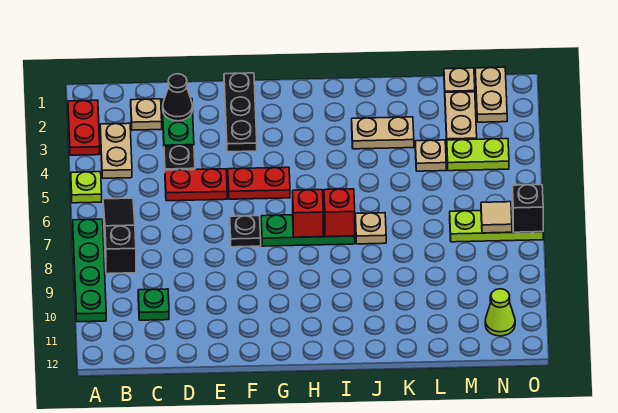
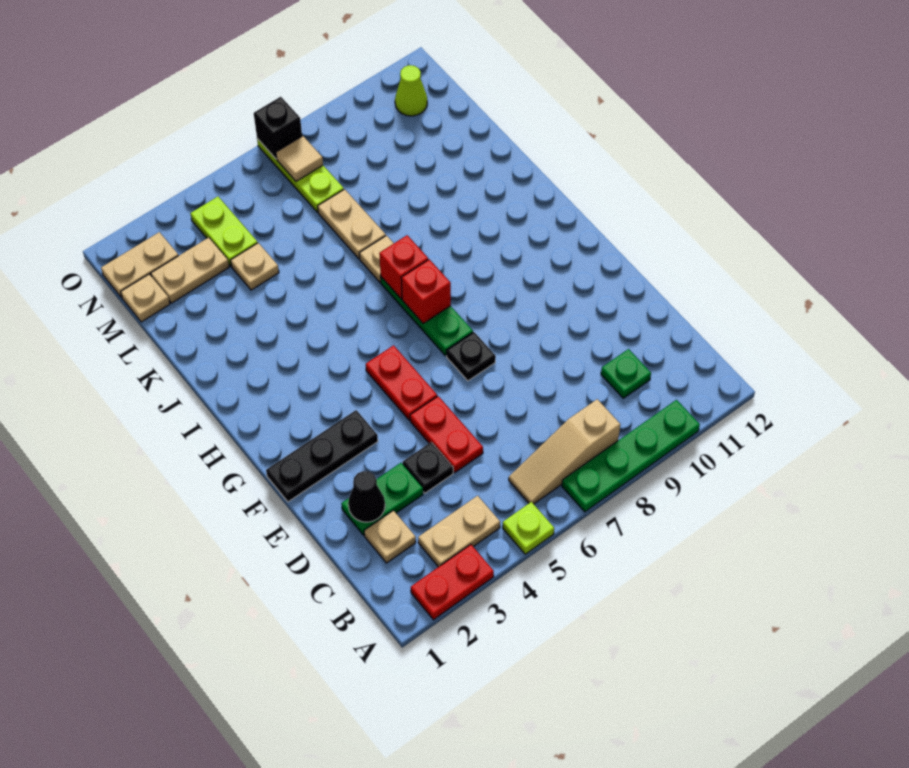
black slope B6:B8 level 1 top 8 -> tan slope B6:B8 level 1 top 8
tan plate J3:K3 level 1 -> tan plate K7:L7 level 1

